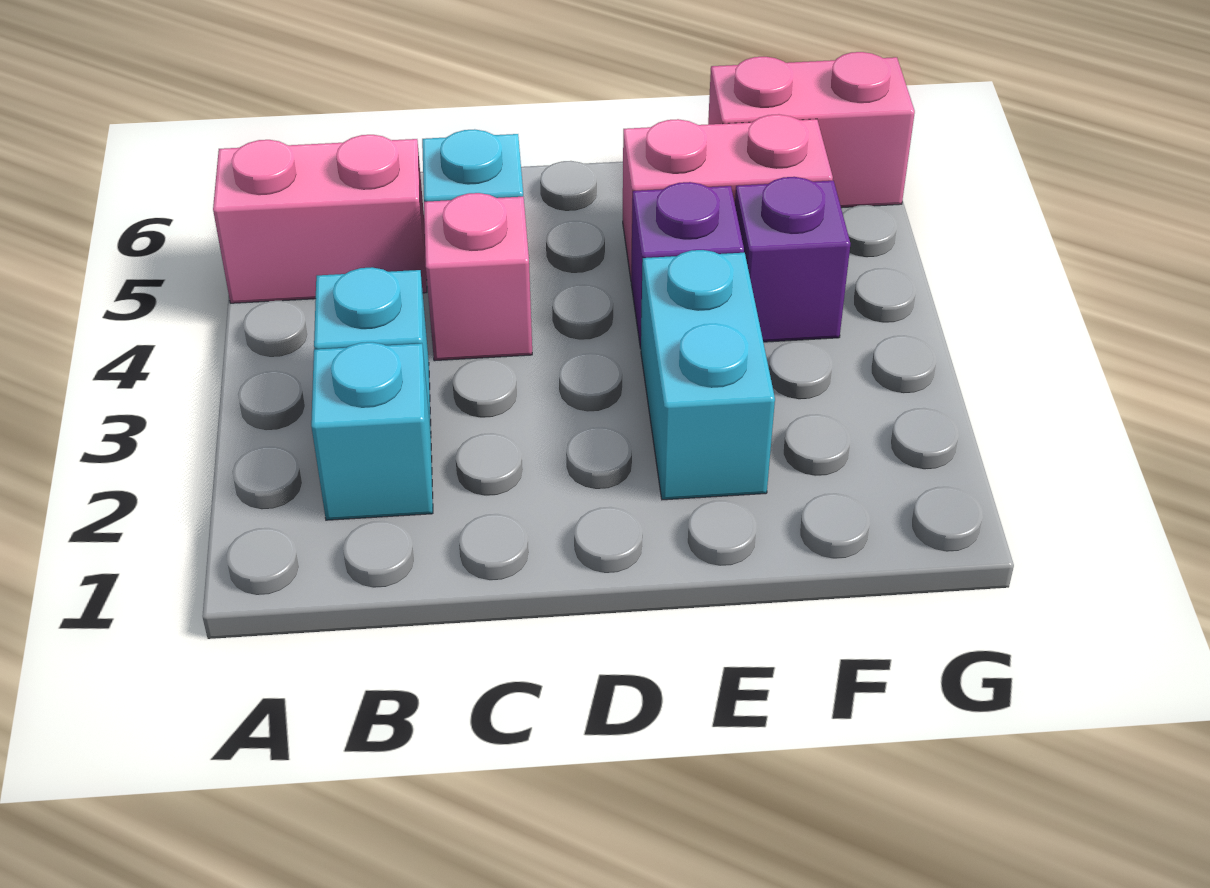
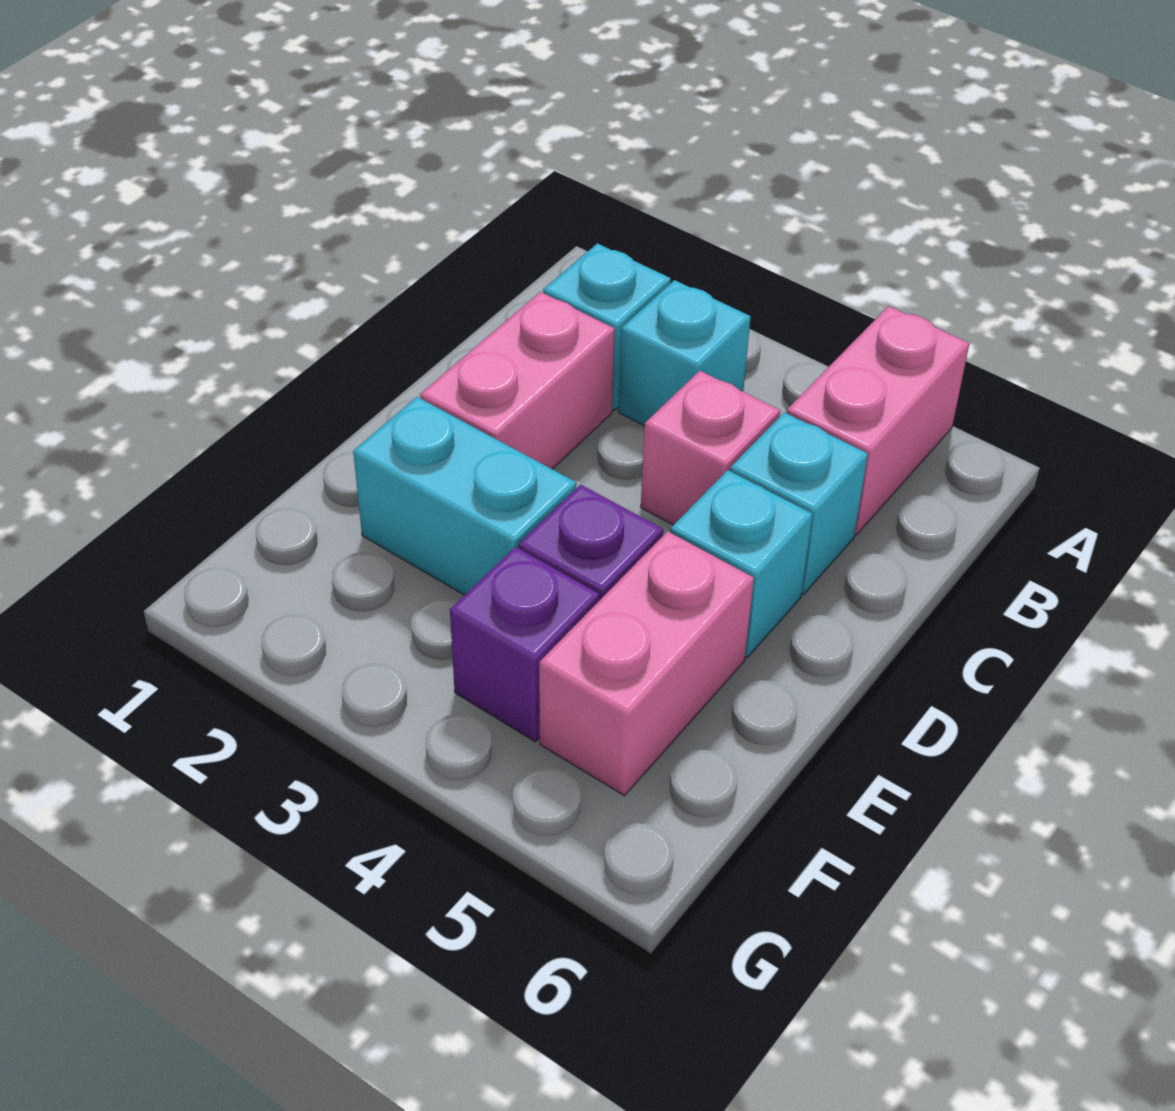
none -> cyan brick D5 level 1
pink brick F6:G6 level 1 -> pink brick C2:D2 level 1

